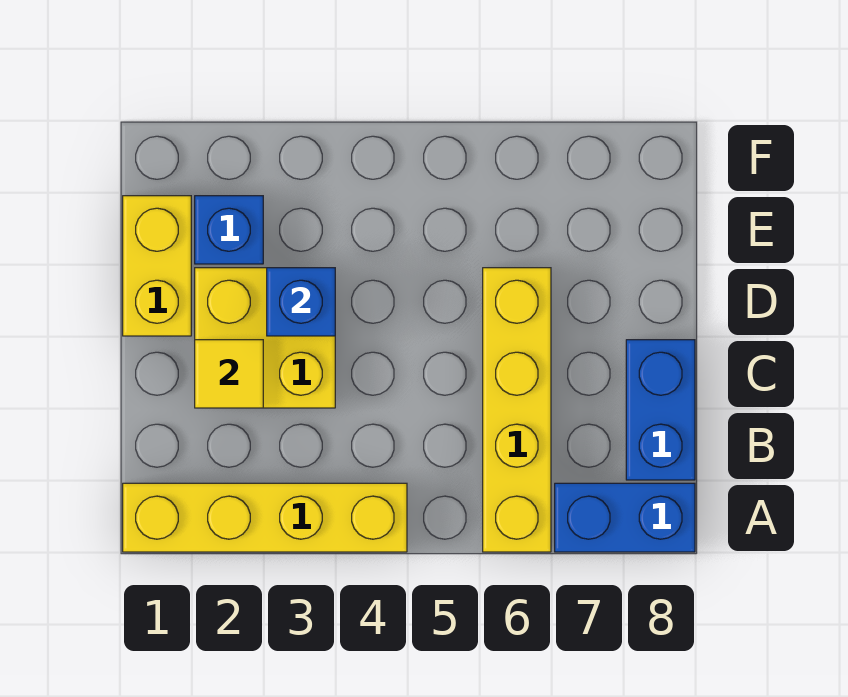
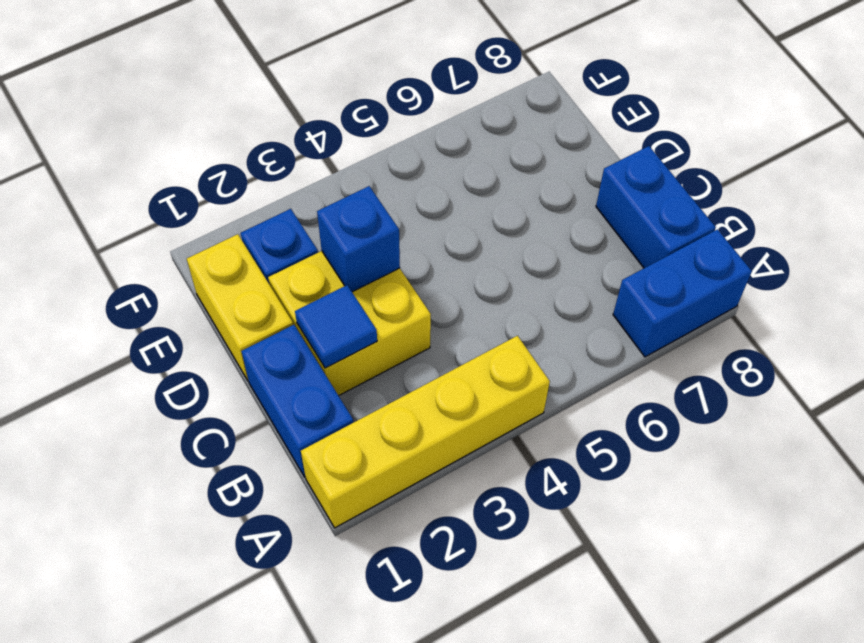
yellow brick A6:D6 level 1 -> none
none -> blue brick B1:C1 level 1
yellow tile C2 level 2 -> blue tile C2 level 2

